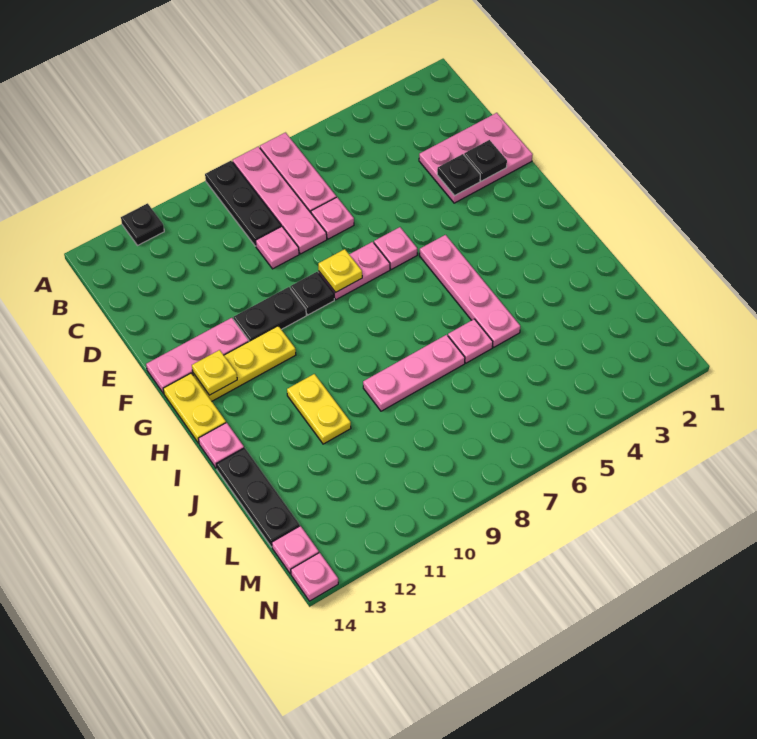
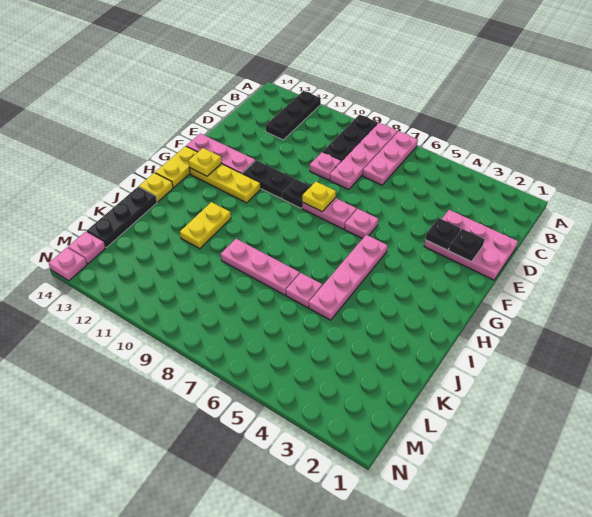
black plate A12 level 1 -> black plate A12:C12 level 1
pink plate D7 level 1 -> none
pink plate I14 level 1 -> yellow plate I14 level 1

